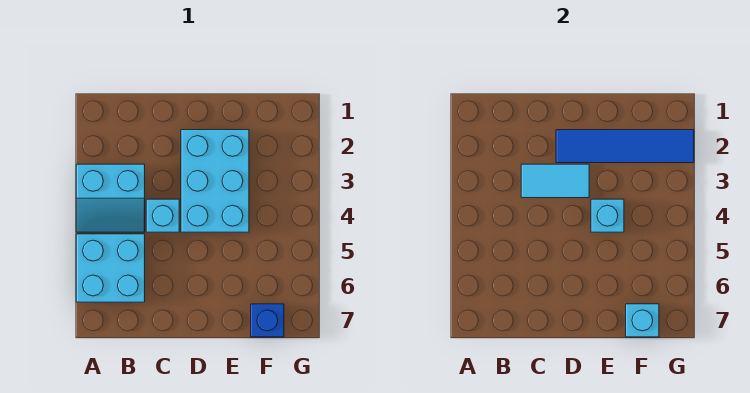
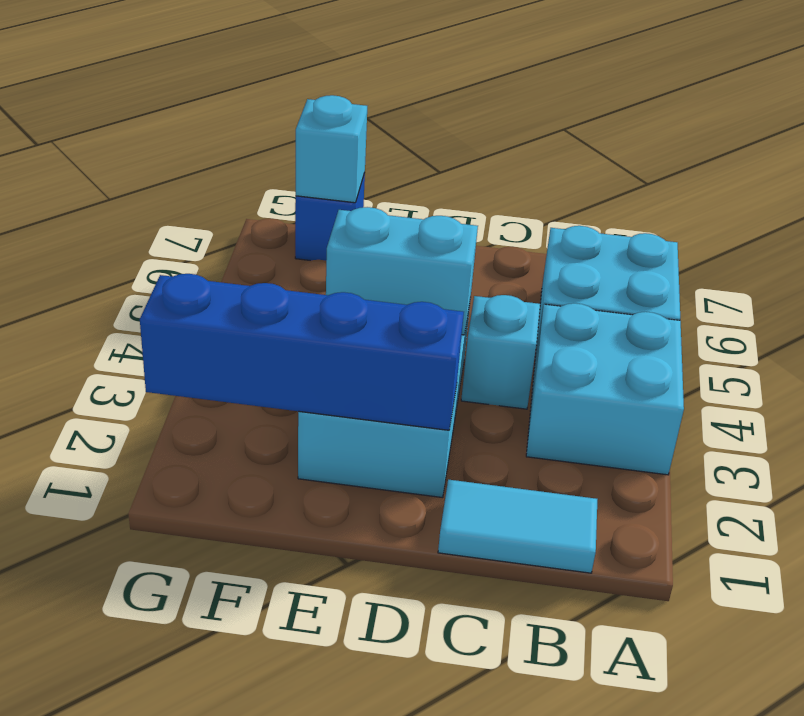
cyan slope A3:B4 level 1 top 3 -> cyan brick A3:B4 level 1
cyan tile C3:D3 level 2 -> cyan tile B1:C1 level 1
blue tile D2:G2 level 2 -> blue brick D2:G2 level 2
cyan brick E4 level 2 -> cyan brick D4:E4 level 2

